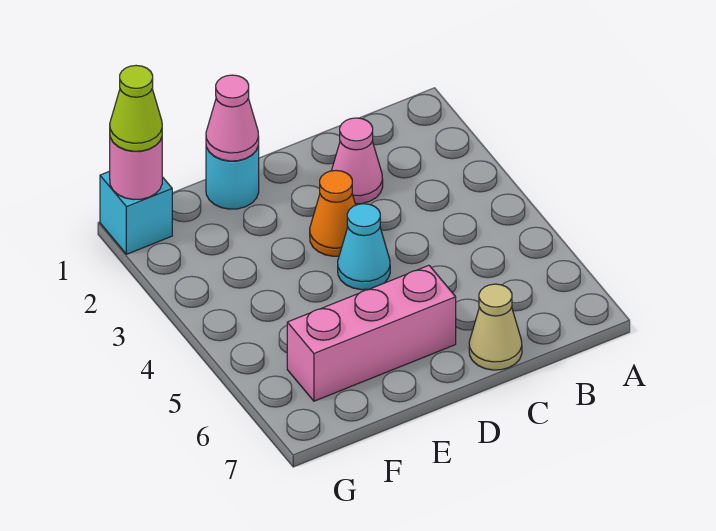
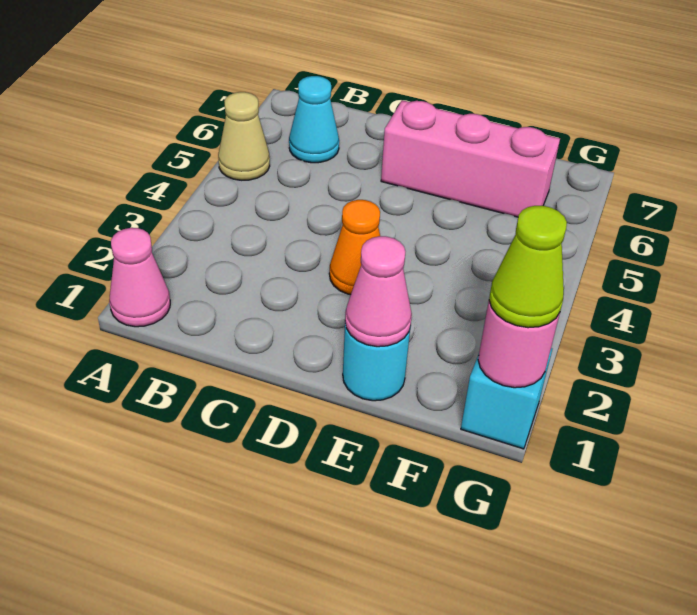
pink cone C2 level 1 -> pink cone A1 level 1
tan cone C7 level 1 -> tan cone A5 level 1
cyan cone D4 level 1 -> cyan cone B6 level 1

